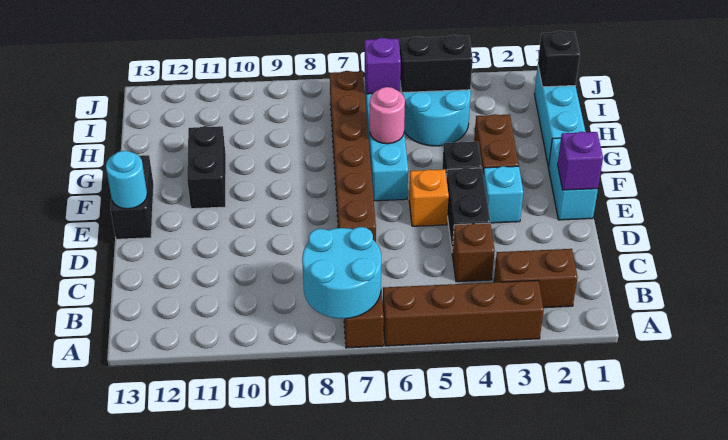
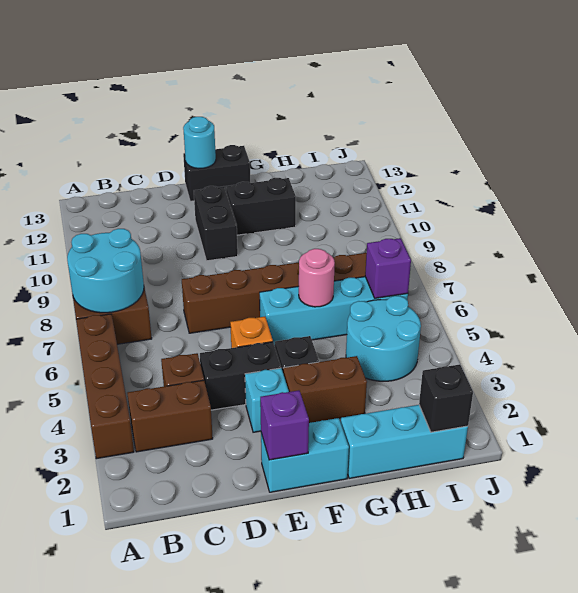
brown brick B2:B3 level 1 -> brown brick B3:C3 level 1
black brick I4:I5 level 2 -> black brick E10:E11 level 1

